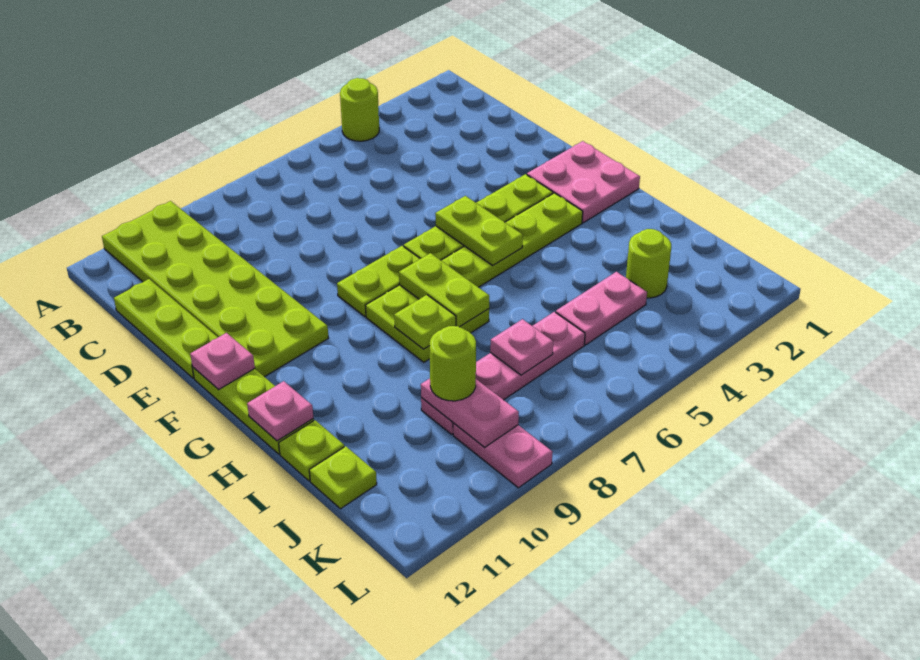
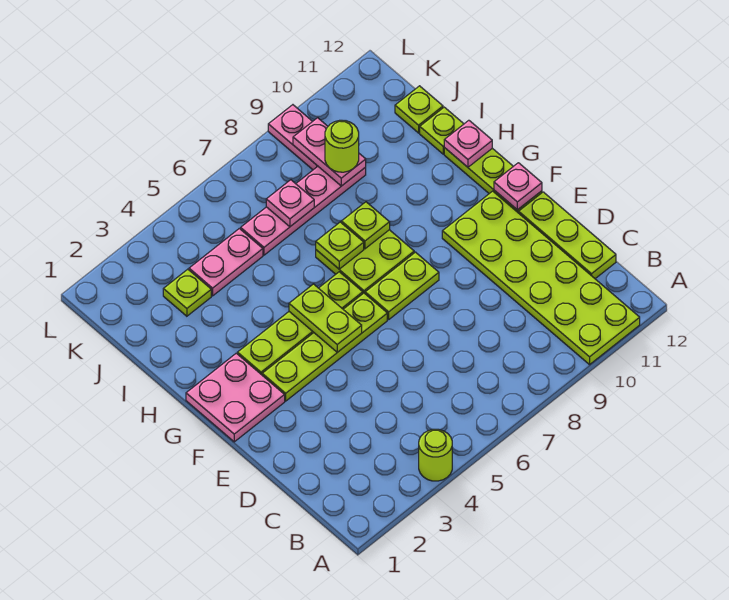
lime plate G7:H7 level 2 -> lime plate H7 level 2
lime round brick J3 level 1 -> lime plate J3 level 1

